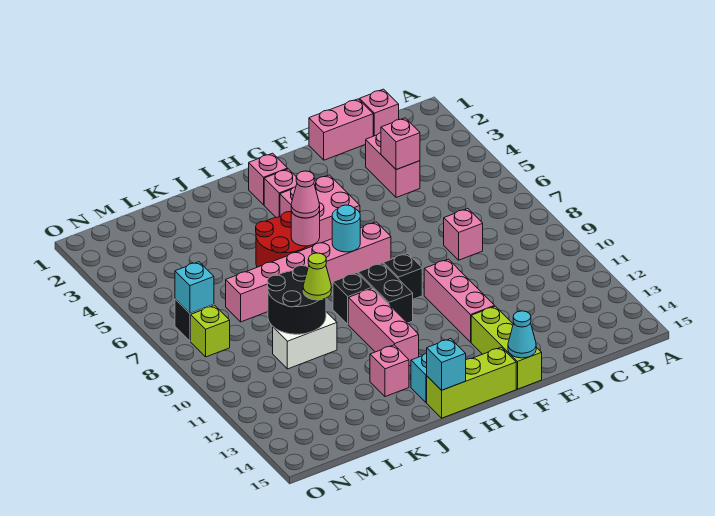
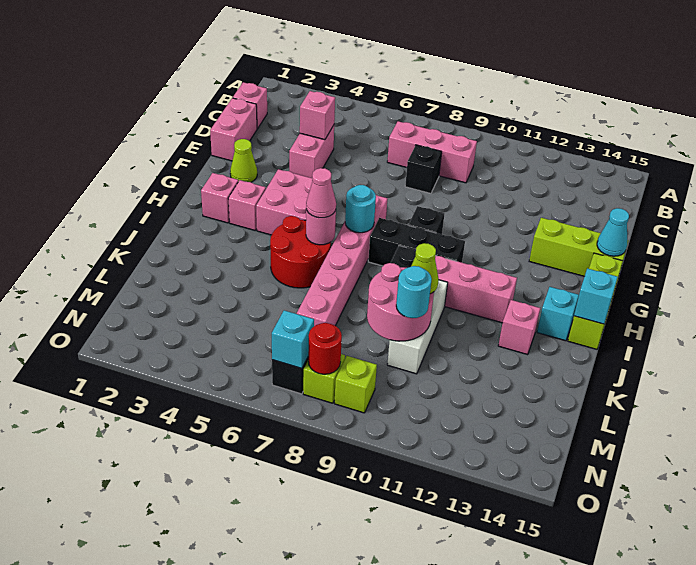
pink brick D3:D4 level 1 -> pink brick D4:E4 level 1
pink brick D8 level 1 -> black brick D8 level 1
none -> lime cone F2 level 1
pink brick F10:F12 level 1 -> pink brick C7:C9 level 1
black brick H9:H10 level 1 -> black brick H8:H10 level 1
black round brick K9:L10 level 2 -> pink round brick K9:L10 level 2
white brick K10:L10 level 1 -> white brick J10:L10 level 1
none -> cyan round brick L10 level 3
none -> red round brick N8 level 2
none -> lime brick N9 level 1

